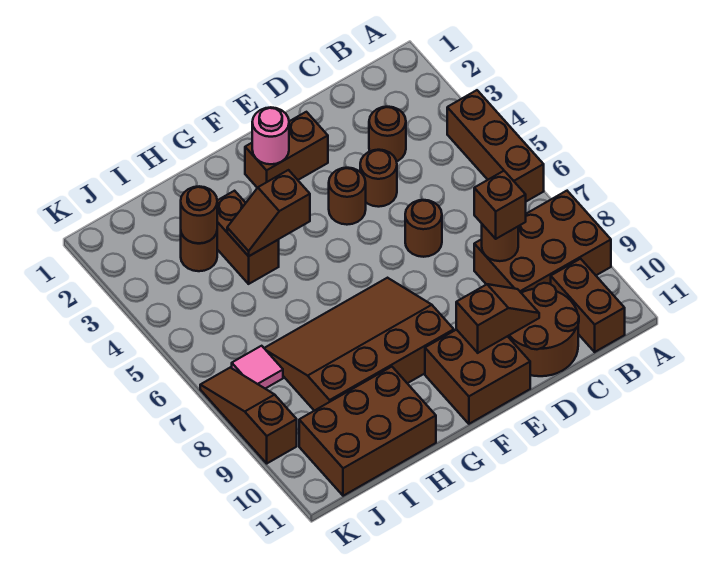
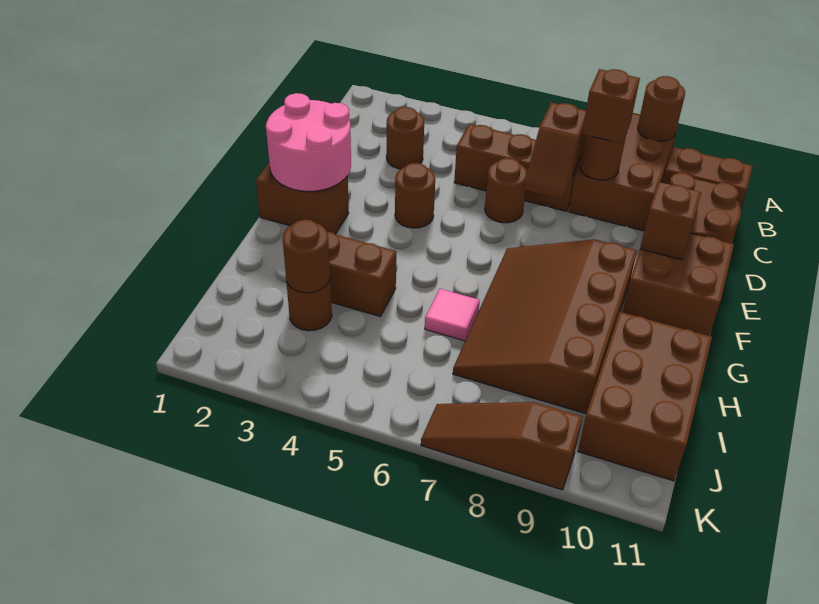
brown brick A4:A6 level 1 -> brown brick C5:C7 level 1
brown round brick D4 level 1 -> brown round brick A9 level 2
brown brick E2:F2 level 1 -> brown brick F1:F2 level 1
pink round brick F2 level 2 -> pink round brick E1:F2 level 2
brown slope G4:H4 level 2 top G -> brown slope C7:D7 level 2 top C
pink tile J7 level 1 -> pink tile H6 level 1

